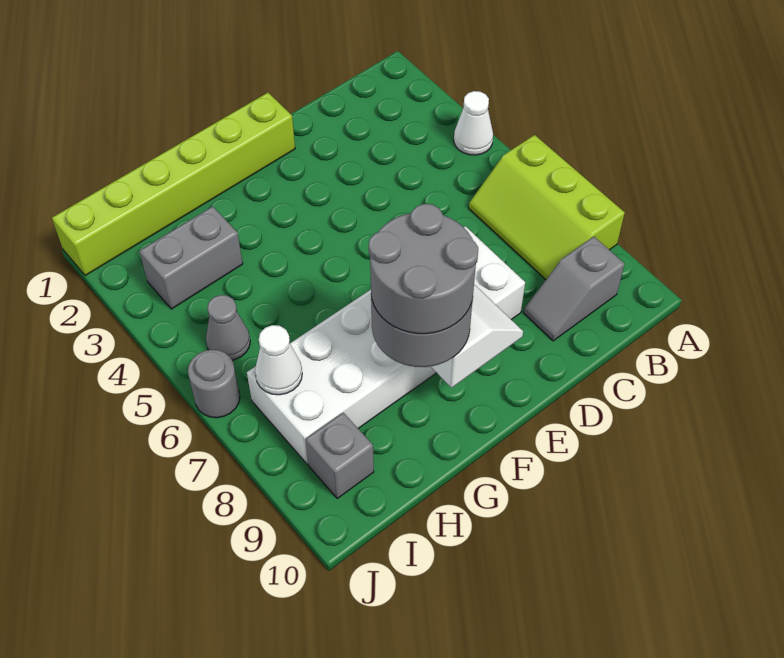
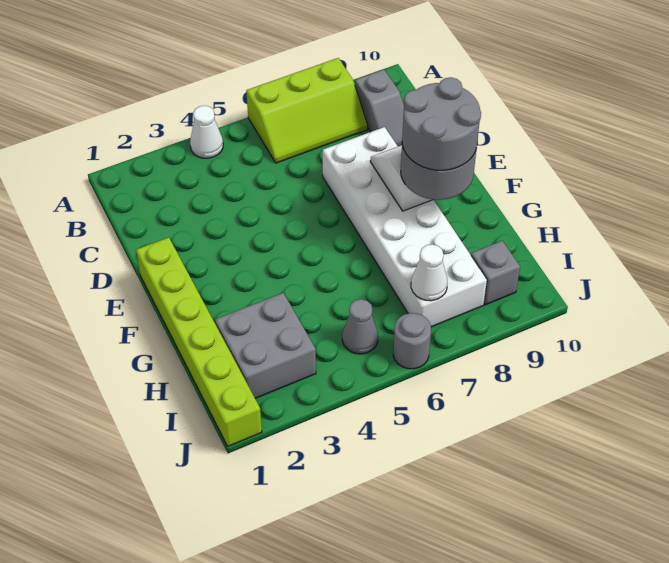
grey brick H3:I3 level 1 -> grey brick H2:I3 level 1

